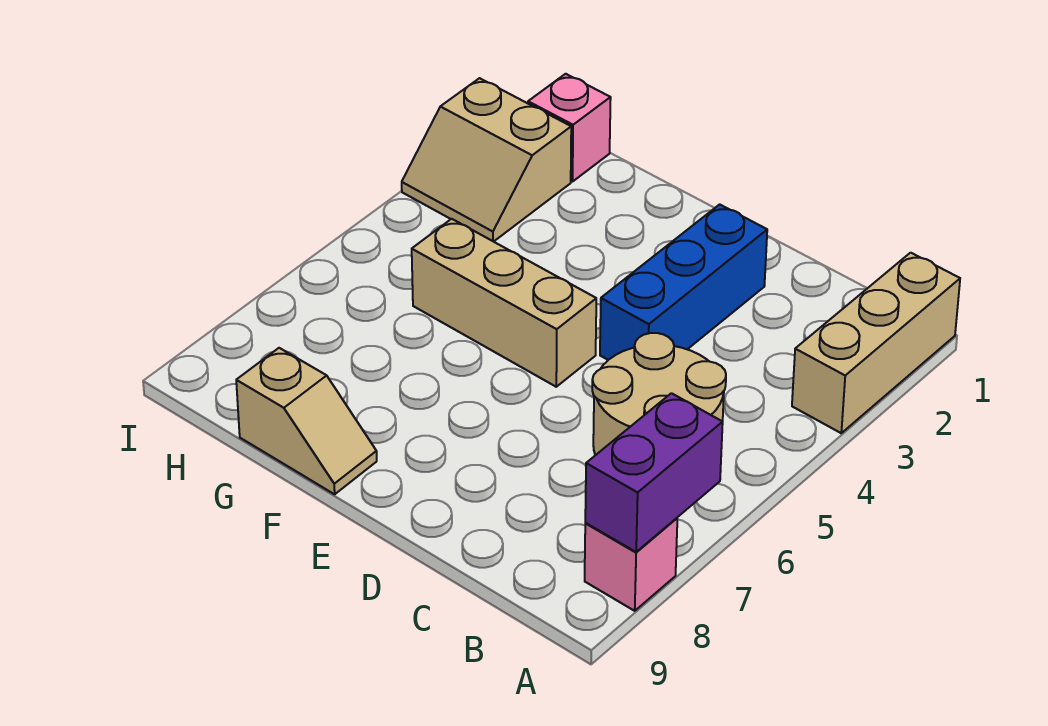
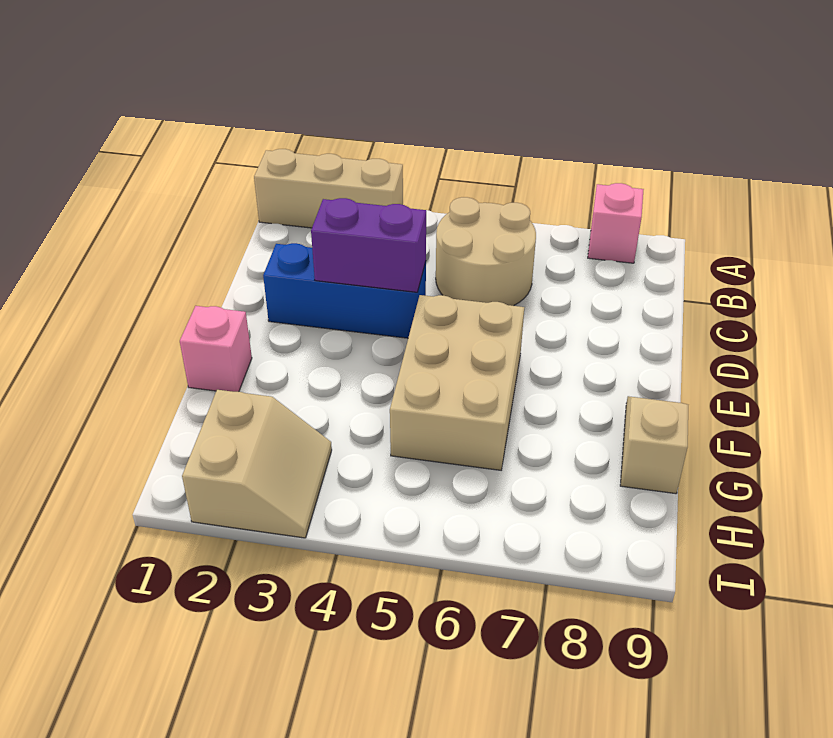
purple brick A7:A8 level 2 -> purple brick D3:D4 level 2
tan brick E5:G5 level 1 -> tan brick E5:G6 level 1
pink brick H1 level 1 -> pink brick F1 level 1

